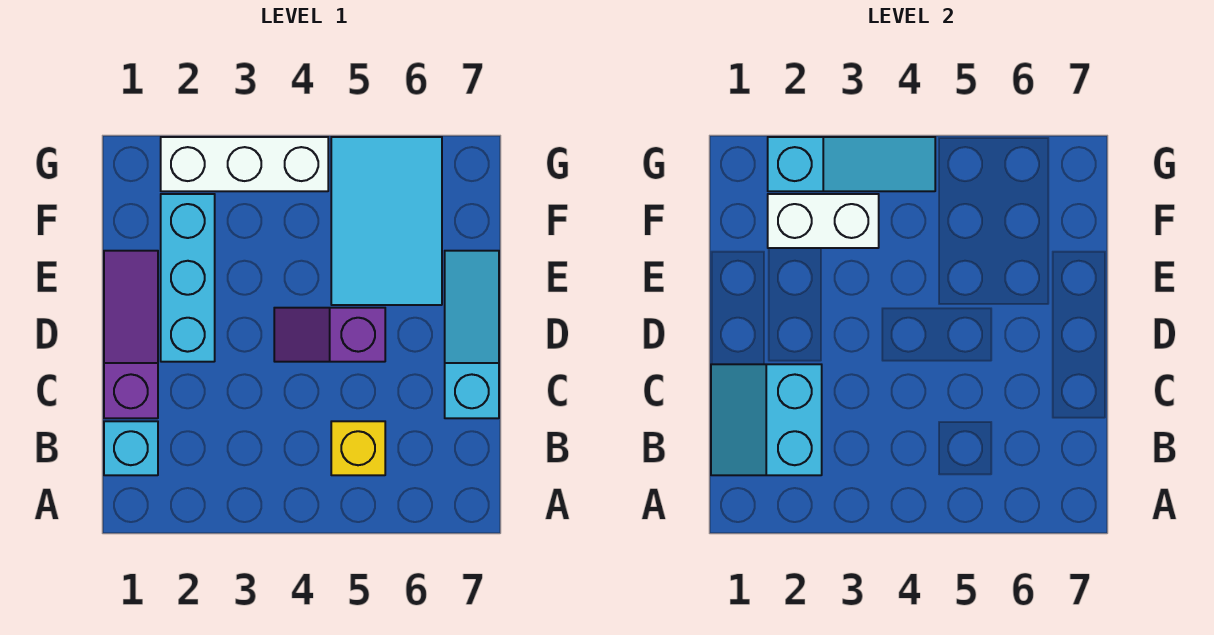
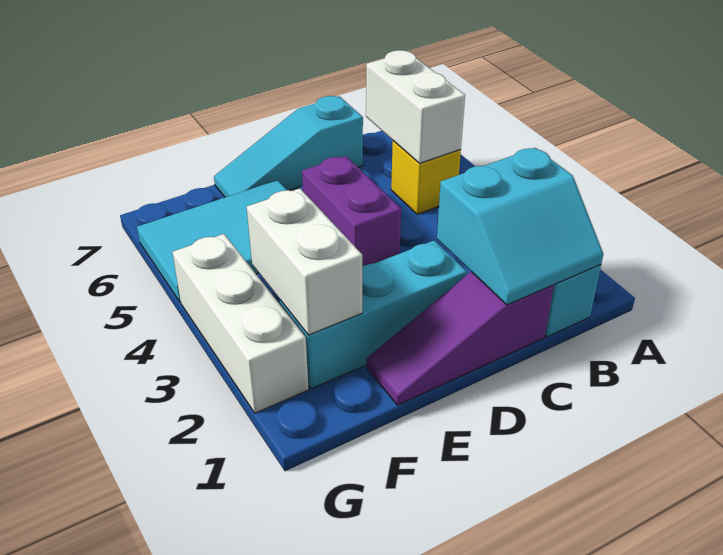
none -> white brick B5:B6 level 2
purple slope D4:D5 level 1 top 5 -> purple brick D4:D5 level 1
cyan slope G2:G4 level 2 top 2 -> none

